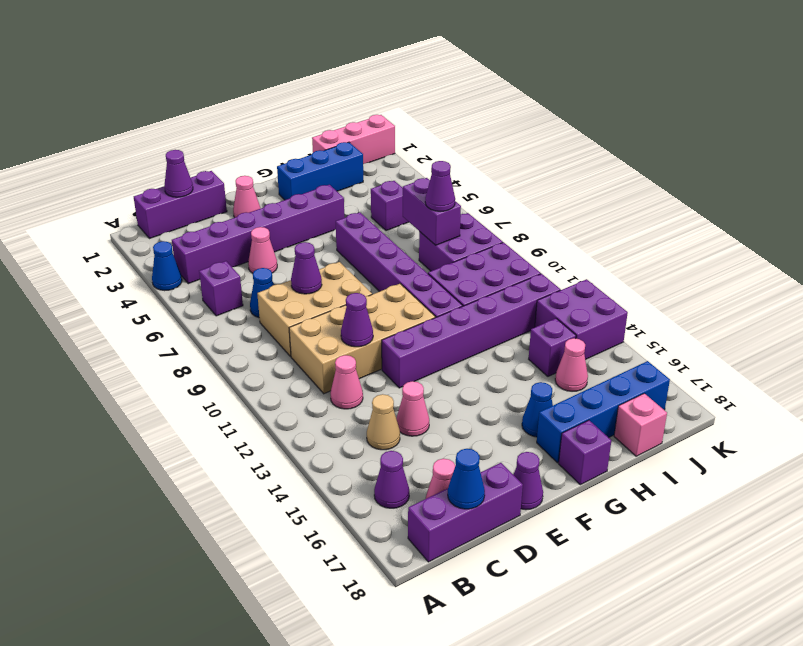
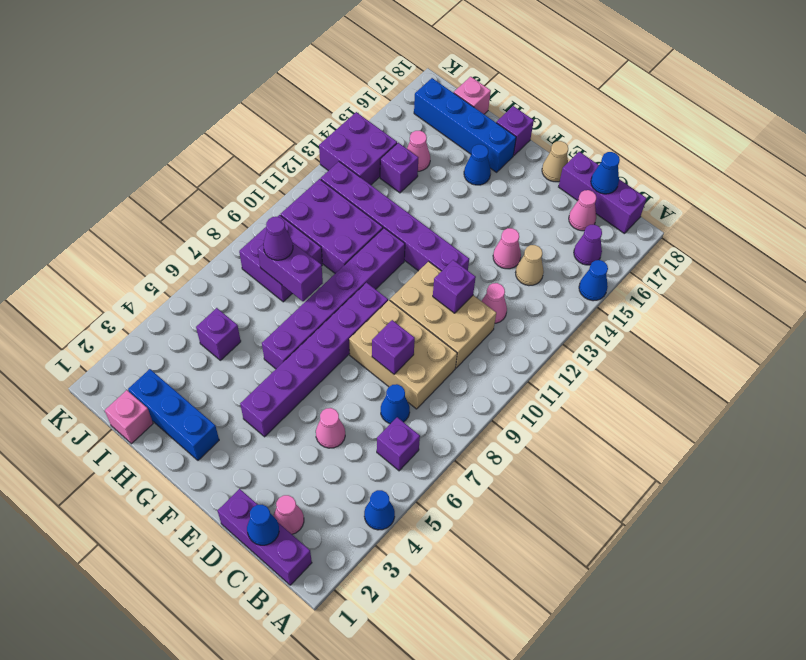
none -> blue cone A15 level 1
purple brick B4:G4 level 1 -> purple brick F4:F9 level 1
purple cone C1 level 2 -> blue cone C1 level 2
tan brick C10:F11 level 1 -> tan brick C10:E11 level 1
purple cone D8 level 2 -> purple brick D8 level 2
purple cone D11 level 2 -> purple brick D11 level 2
pink cone E2 level 1 -> pink cone C2 level 1
purple cone E18 level 1 -> tan cone E18 level 1
pink brick I1:K1 level 1 -> pink brick I1 level 1
purple brick I7:I8 level 2 -> purple brick H8:I8 level 2

